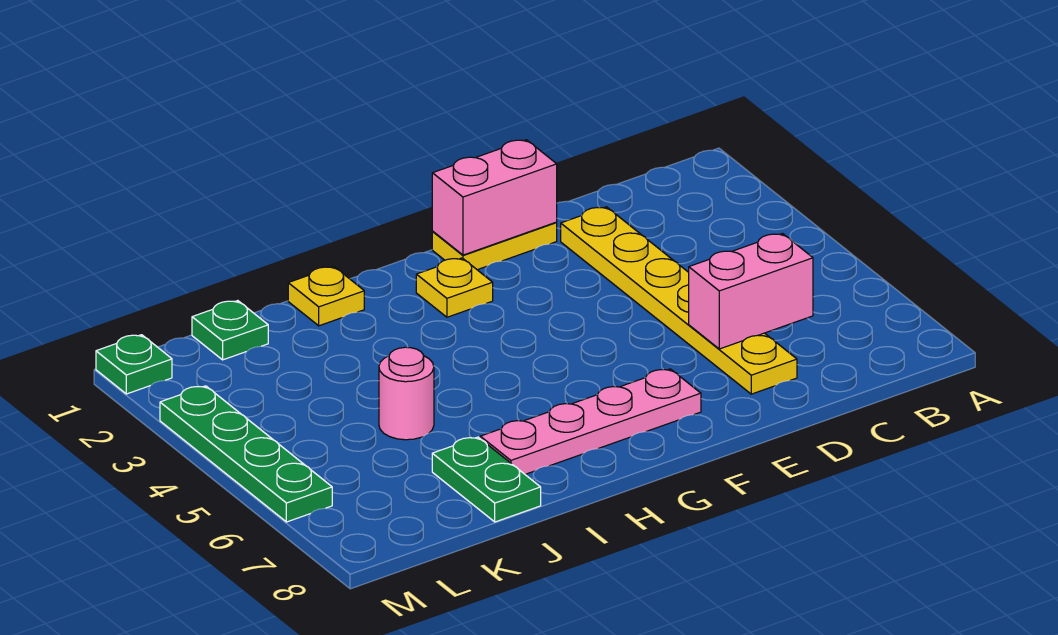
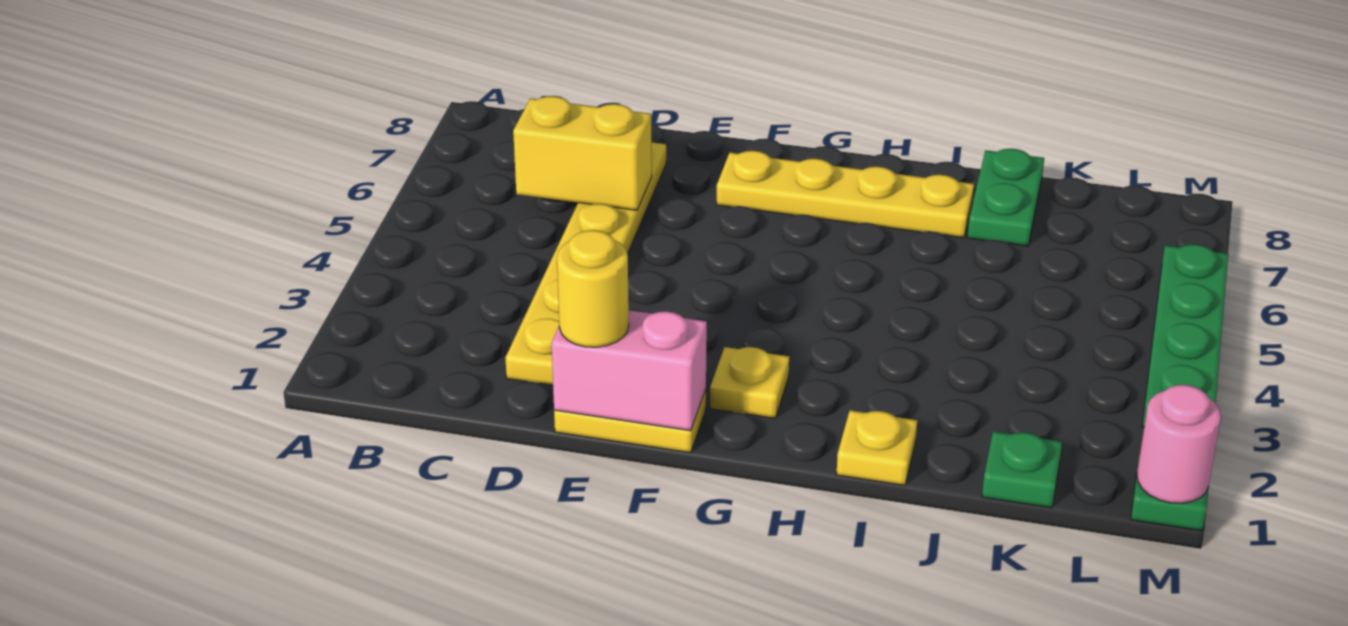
pink brick C6:D6 level 2 -> yellow brick C6:D6 level 2
none -> yellow round brick E1 level 3
pink plate F7:I7 level 1 -> yellow plate F7:I7 level 1
pink round brick J5 level 1 -> pink round brick M1 level 2

